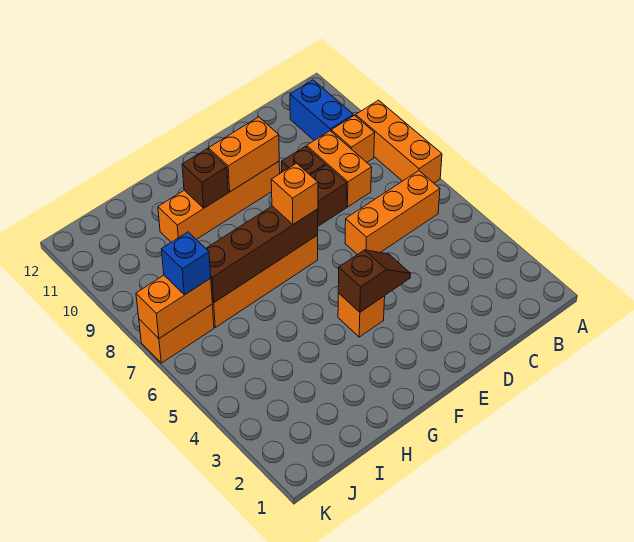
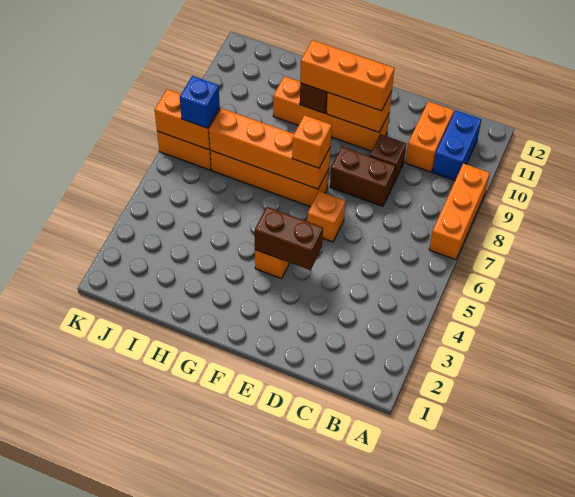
orange brick B6:D6 level 1 -> orange brick E10:G10 level 3
orange brick B9 level 1 -> orange brick E6 level 1
orange brick C8:C9 level 1 -> orange brick C10:C11 level 1
brown slope E4:F4 level 2 top F -> brown brick E4:F4 level 2
brown brick F7:I7 level 2 -> orange brick F7:I7 level 2

